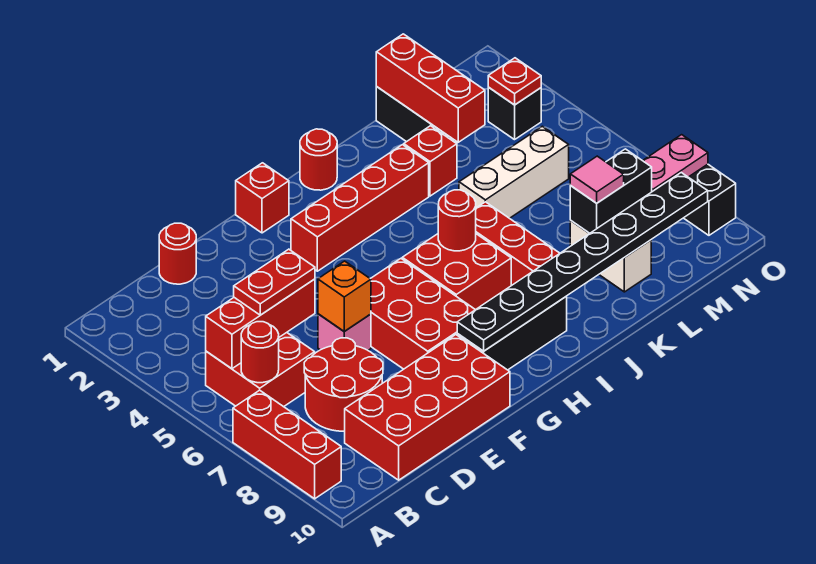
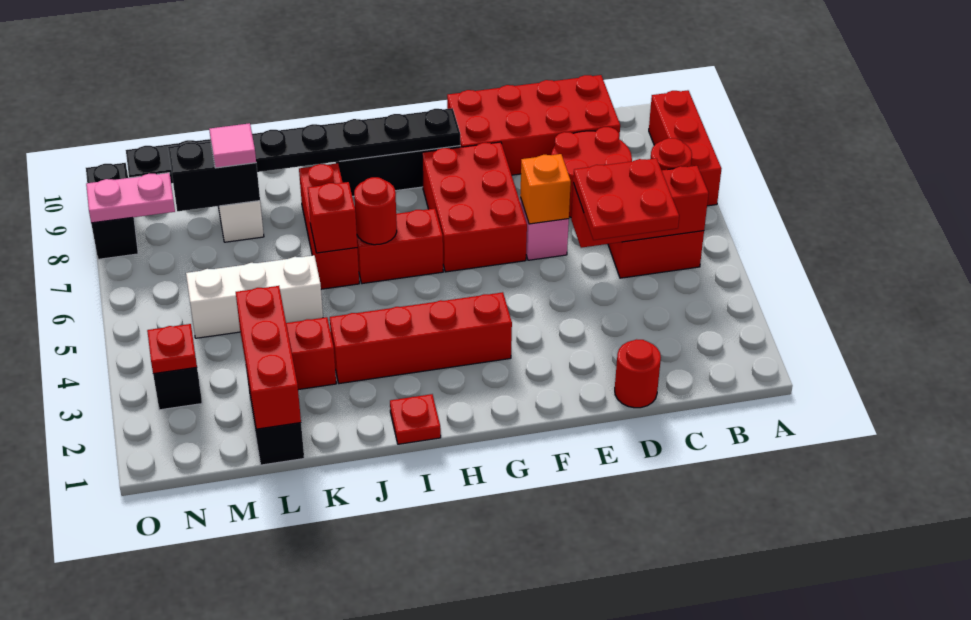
red plate C5:D5 level 3 -> red plate C4:D5 level 3
red brick G1 level 1 -> red brick J6 level 2
red brick H6:I7 level 1 -> red brick H6:I6 level 1
red round brick I1 level 1 -> red plate I1 level 1

